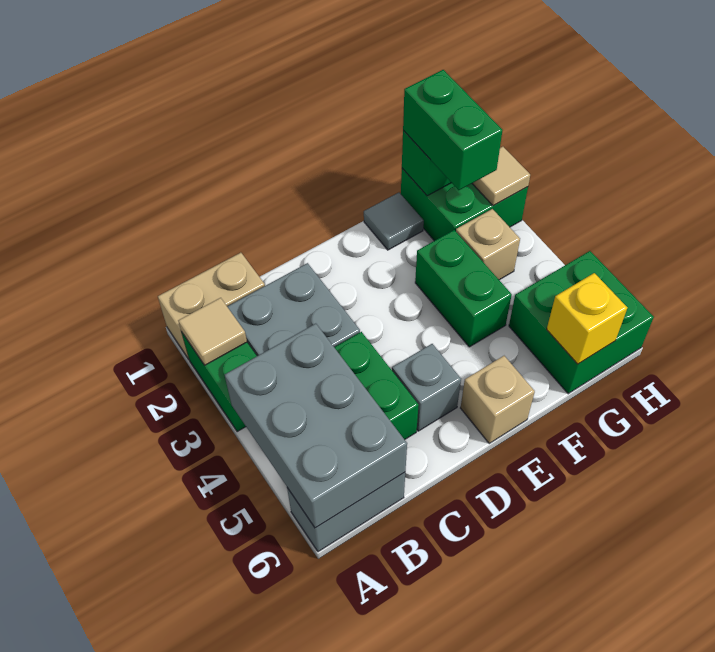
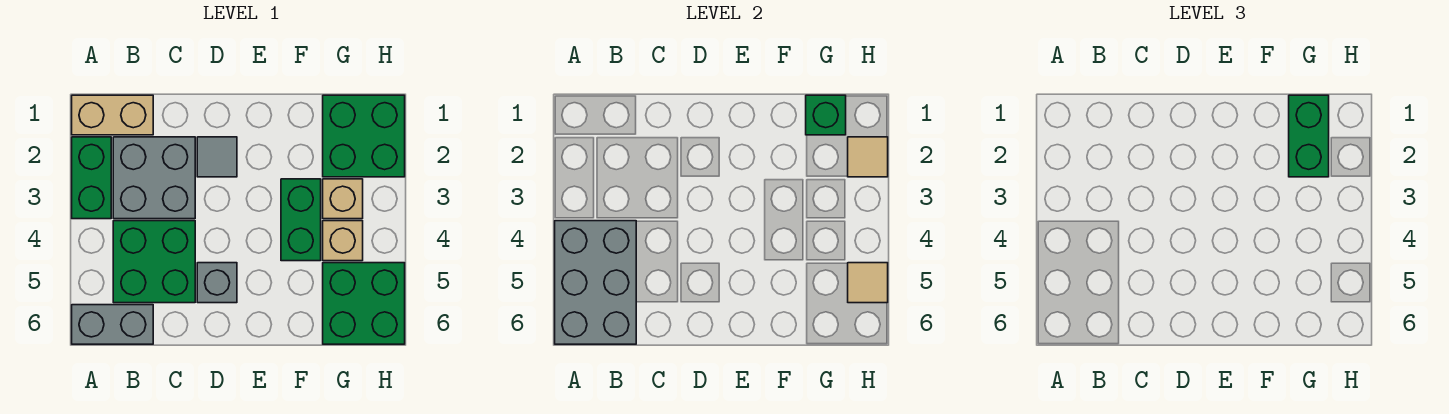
tan tile A2 level 2 -> tan tile H5 level 2
tan brick E6 level 1 -> tan brick G4 level 1
grey tile F1 level 1 -> grey tile D2 level 1
yellow brick G6 level 2 -> none

